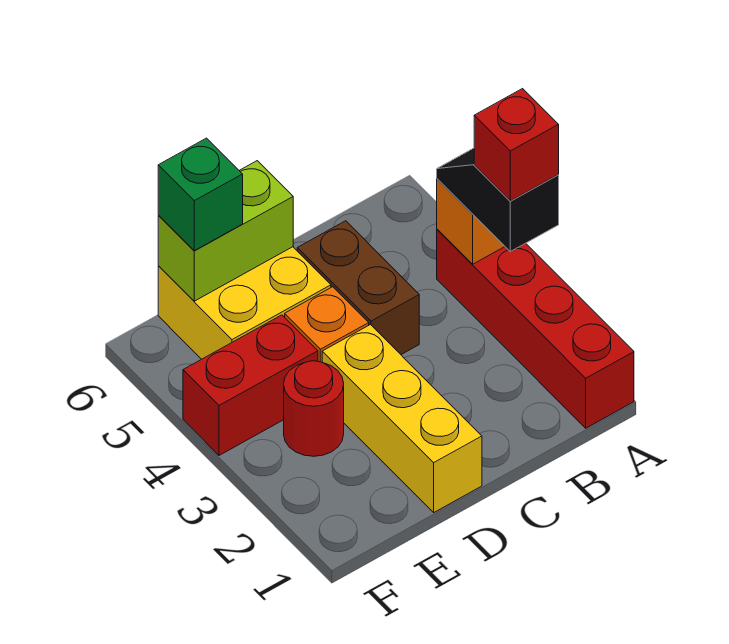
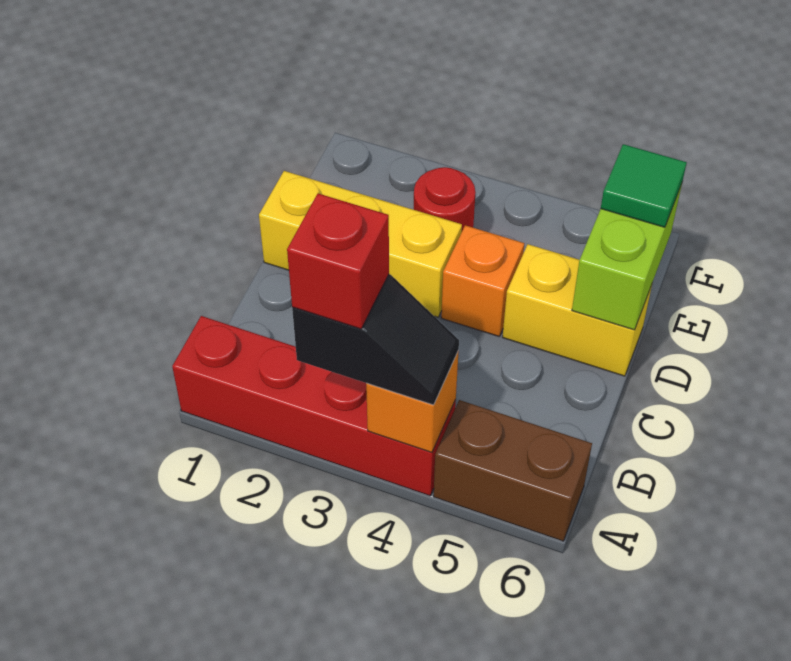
brown brick C4:C5 level 1 -> brown brick A5:A6 level 1
yellow brick D5:E6 level 1 -> yellow brick D5:D6 level 1
red brick E4:F4 level 1 -> none
green brick E6 level 3 -> green tile E6 level 3

